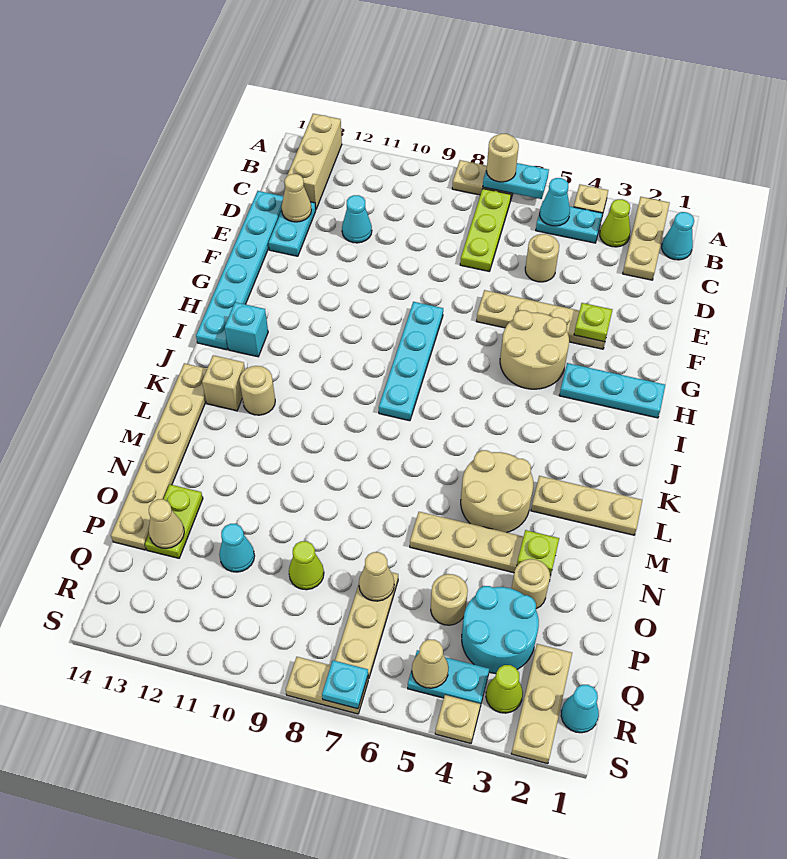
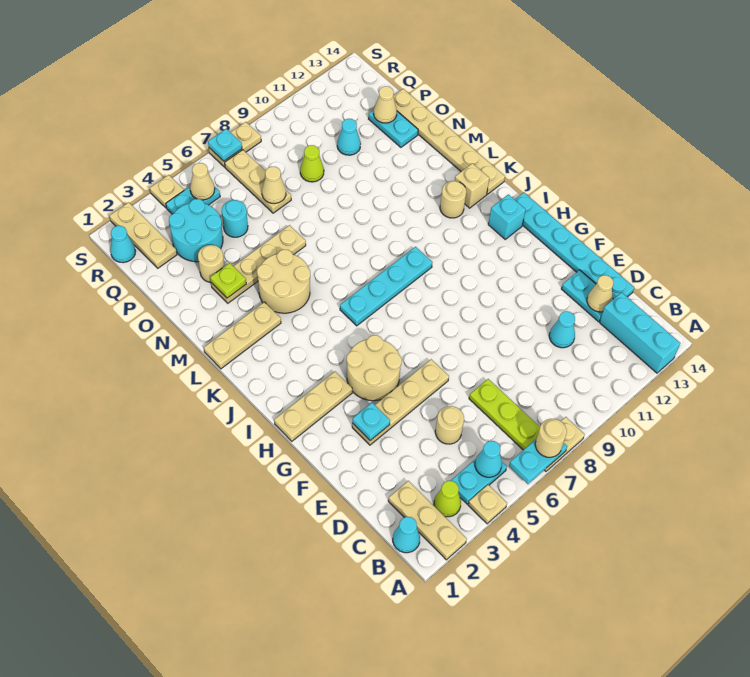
tan brick A13:C13 level 1 -> cyan brick A13:C13 level 1
lime plate F3 level 2 -> cyan plate F3 level 2
cyan plate G8:J8 level 1 -> cyan plate J6:J9 level 1
cyan plate H1:H3 level 1 -> tan plate H1:H3 level 1
lime plate O13:P13 level 1 -> cyan plate O13:P13 level 1
tan round brick P5 level 1 -> cyan round brick P5 level 1
lime cone R3 level 1 -> none

